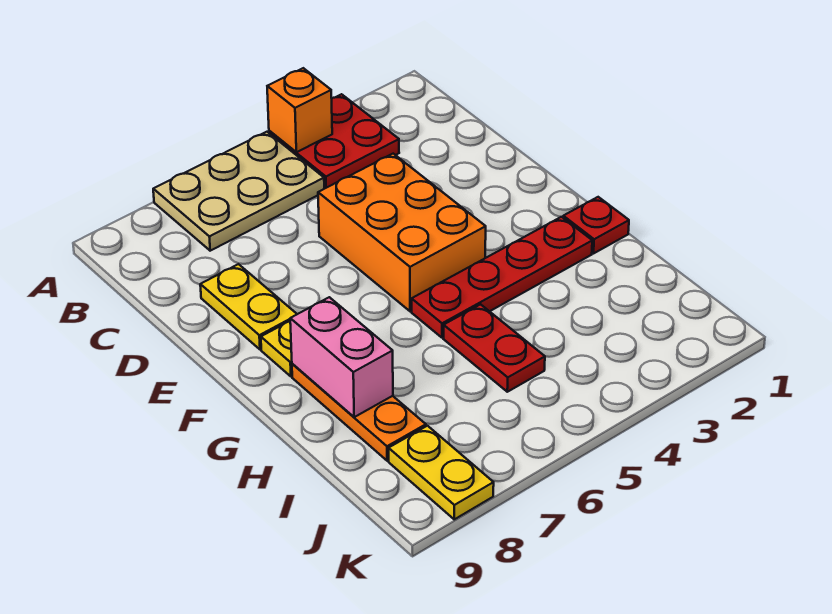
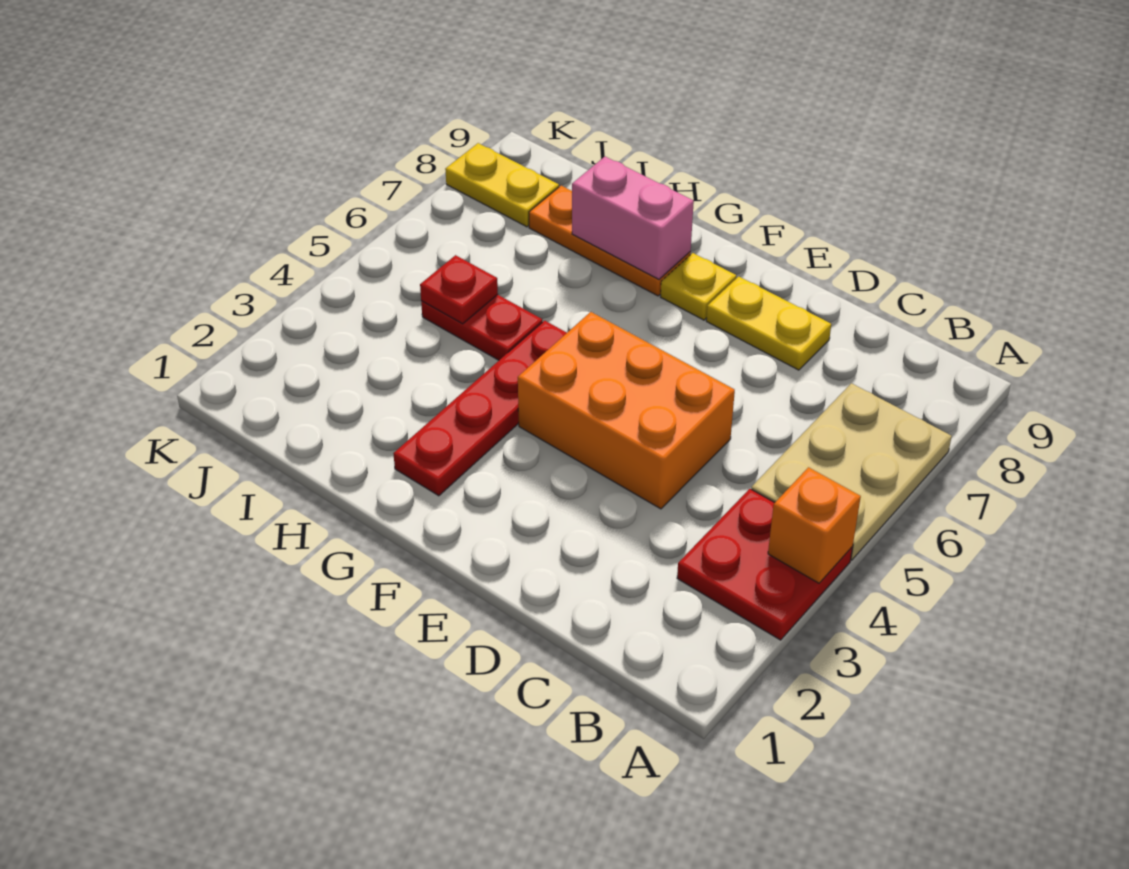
red plate G1 level 1 -> red plate I5 level 2

